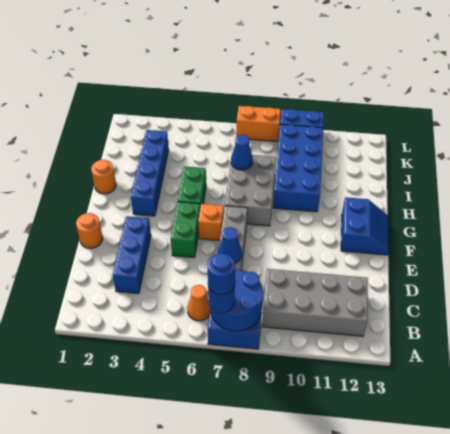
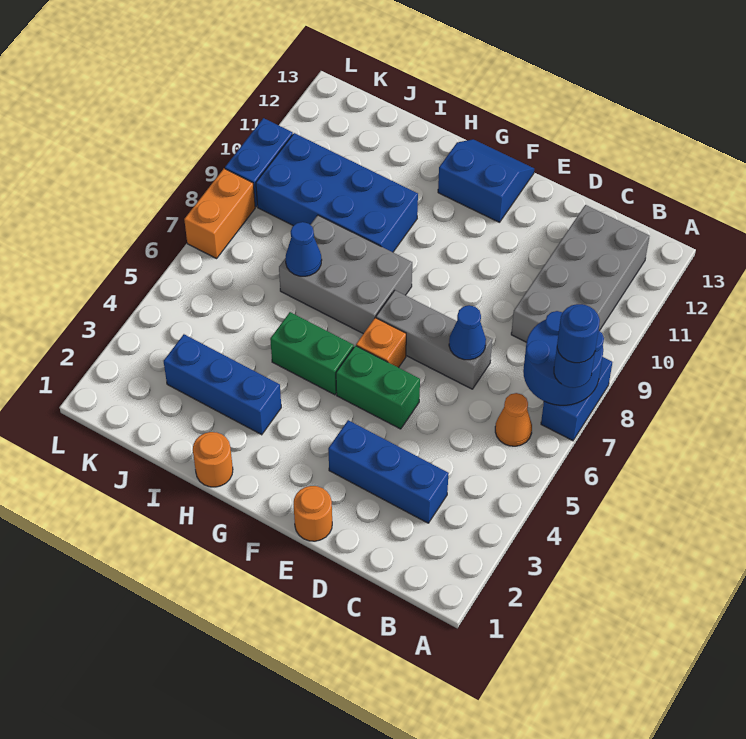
blue brick G3:J3 level 1 -> blue brick H3:J3 level 1

